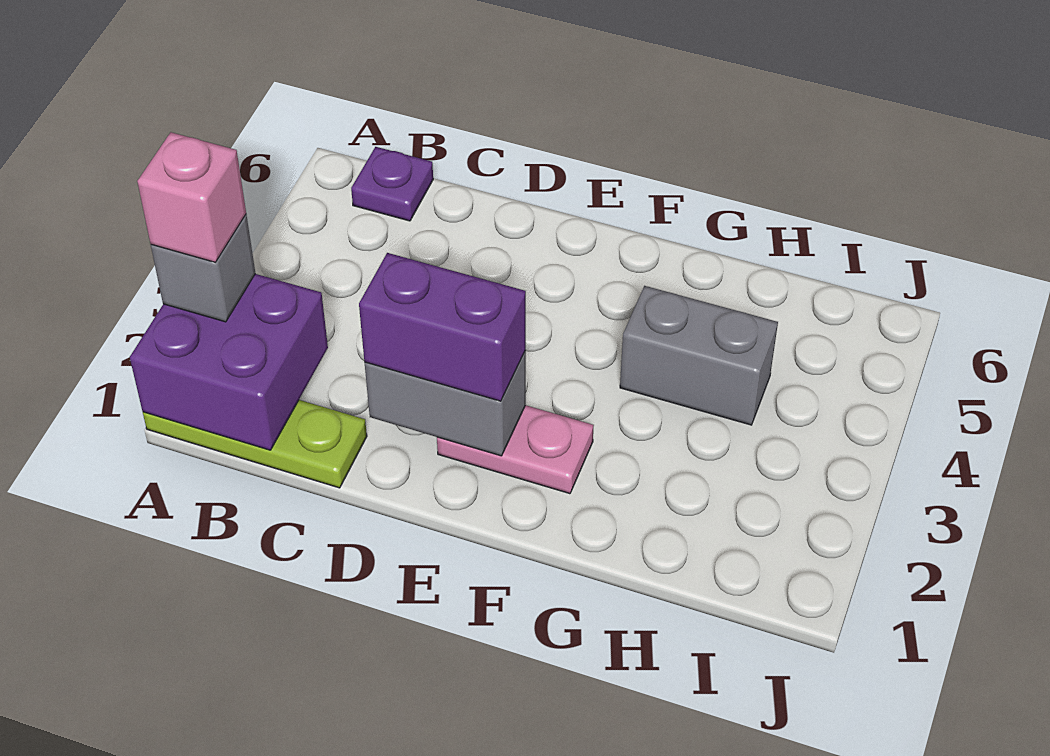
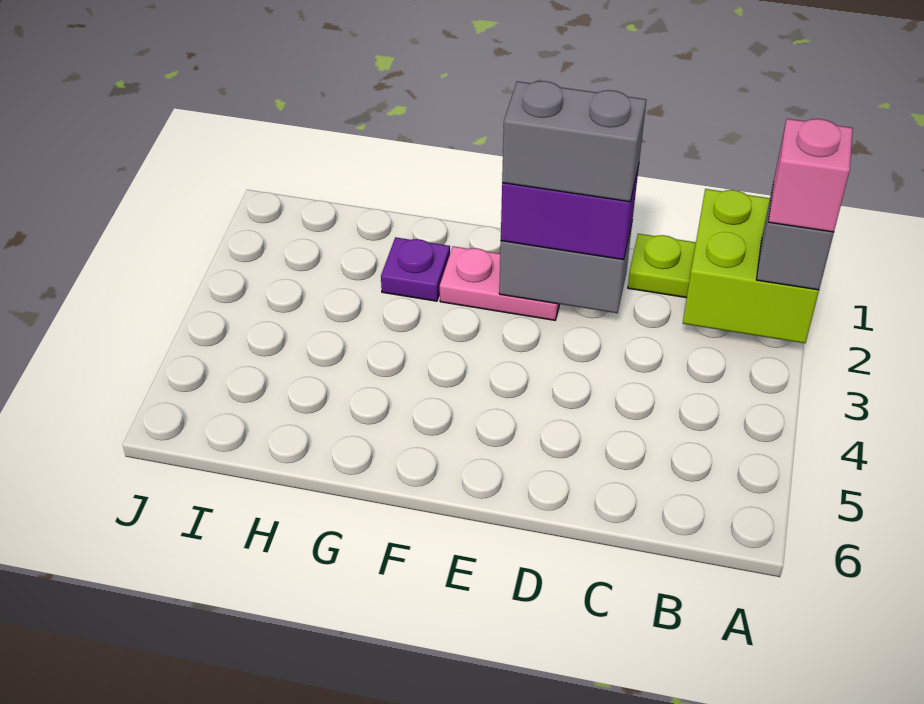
purple brick A1:B2 level 2 -> lime brick A1:B2 level 2
purple plate B6 level 1 -> purple plate G2 level 1
grey brick G4:H4 level 1 -> grey brick D2:E2 level 4

